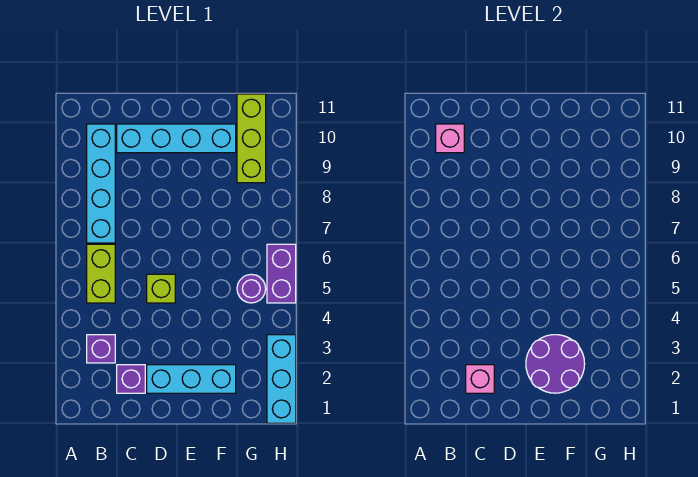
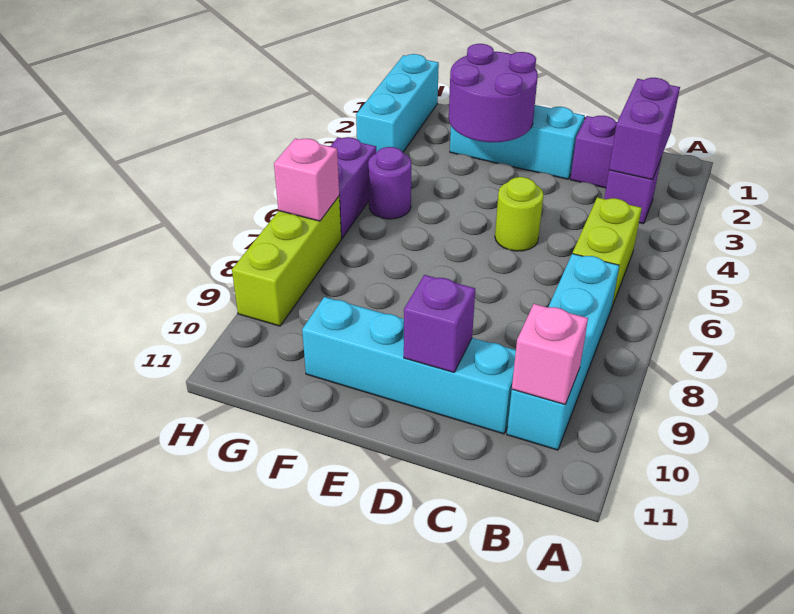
none -> purple brick B2:B3 level 2
pink brick C2 level 2 -> pink brick H7 level 2
lime brick D5 level 1 -> lime round brick D5 level 1
none -> purple brick D10 level 2
lime brick G9:G11 level 1 -> lime brick H7:H9 level 1

